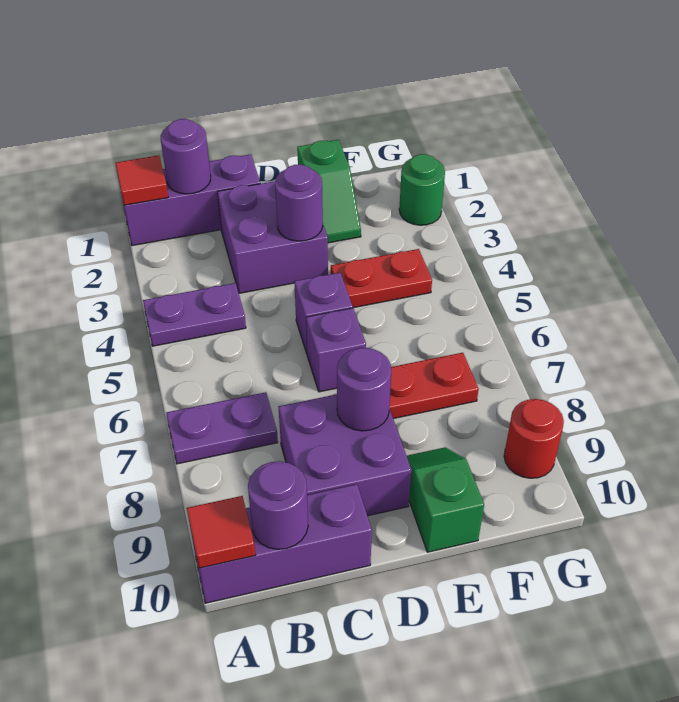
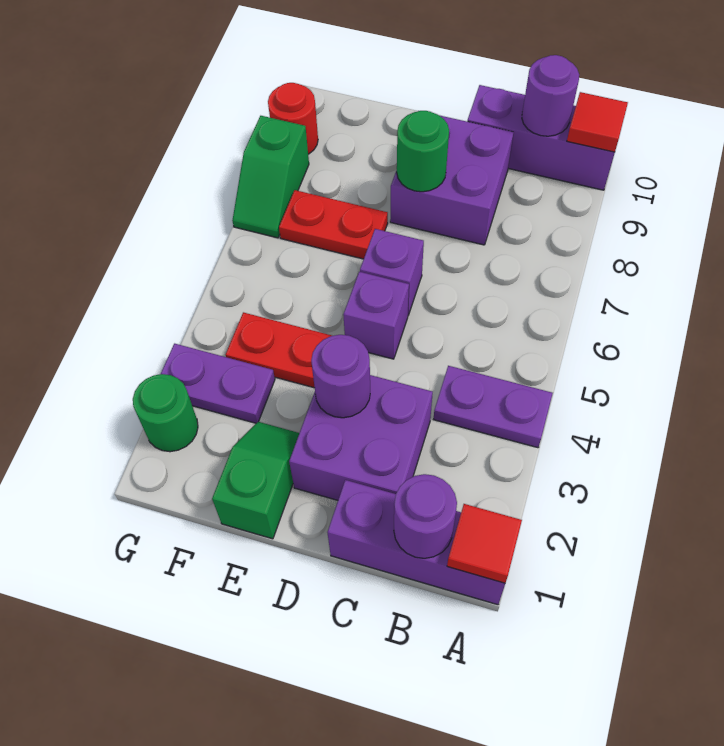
purple plate A7:B7 level 1 -> purple plate F3:G3 level 1
purple round brick D8 level 2 -> green round brick D8 level 2
green slope E9:E10 level 1 top 10 -> green slope G7:G8 level 1 top 8

